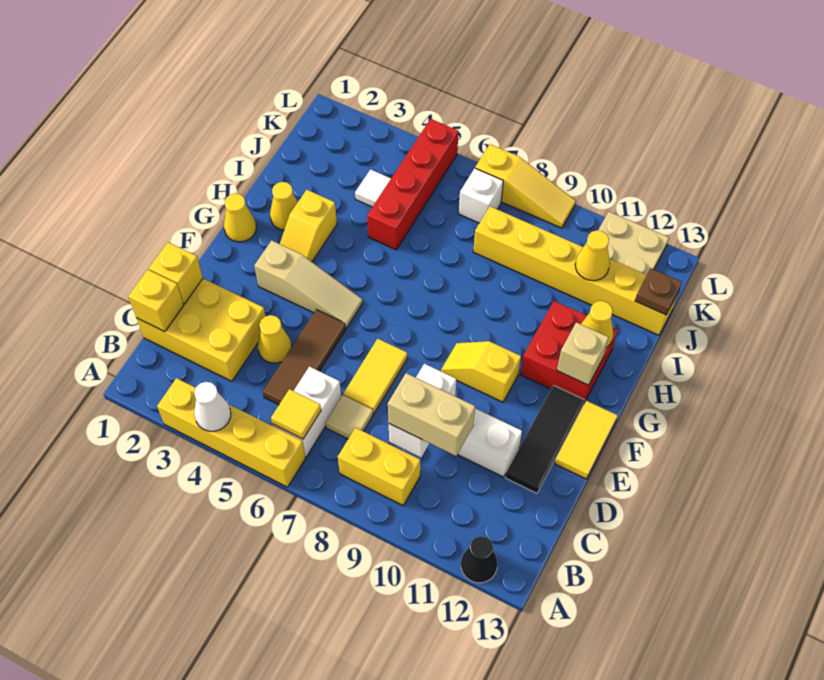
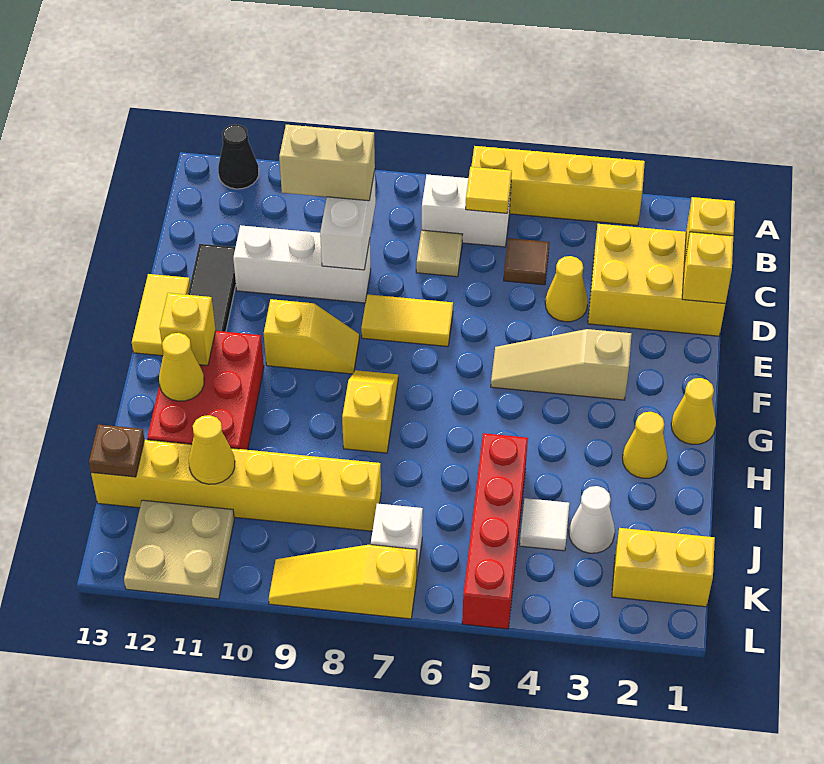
white cone A4 level 2 -> white cone J3 level 1
white brick B6:C6 level 1 -> white brick B6:B7 level 1
yellow brick B8:B9 level 1 -> yellow brick K1:K2 level 1
brown tile C5:E5 level 1 -> brown tile C5 level 1
yellow tile D7:E7 level 1 -> yellow tile E7:E8 level 1
yellow slope G3:H3 level 1 top H -> yellow slope G8:H8 level 1 top H
red brick G11:H12 level 1 -> red brick G11:I12 level 1
tan brick G12 level 2 -> yellow brick G12 level 2

